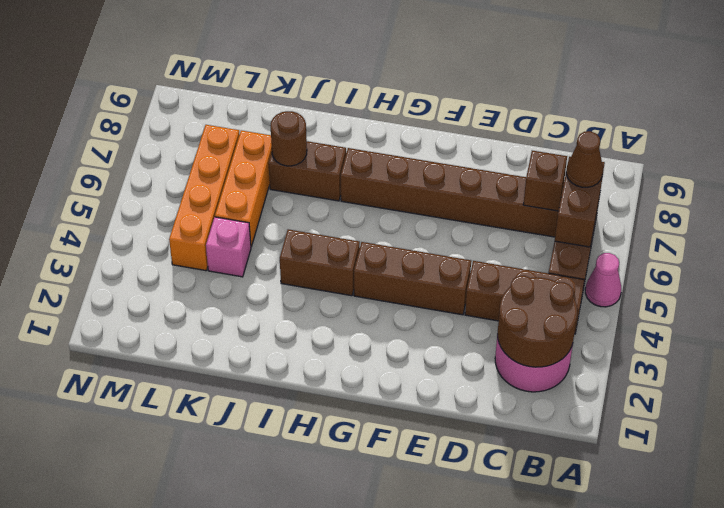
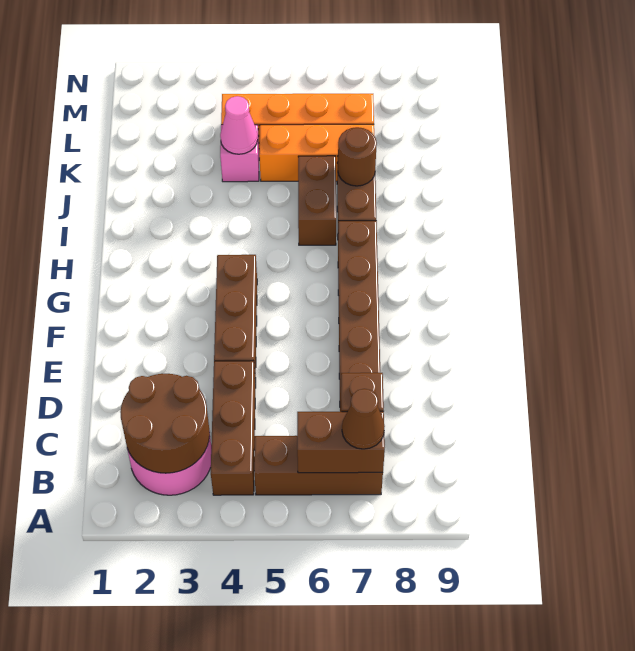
pink cone A5 level 1 -> pink cone K4 level 2
brown brick H4:I4 level 1 -> brown brick I6:J6 level 1

